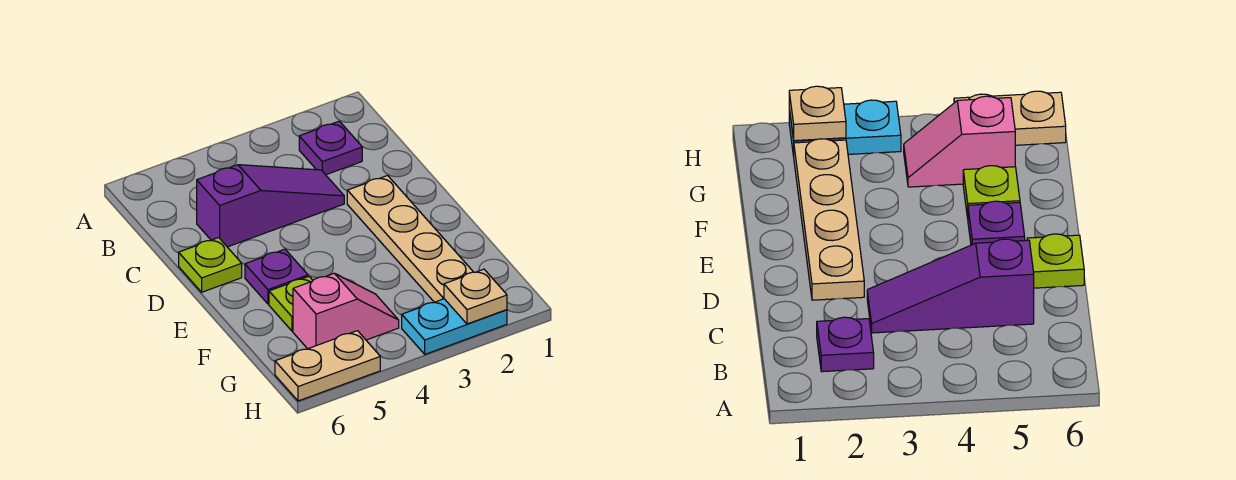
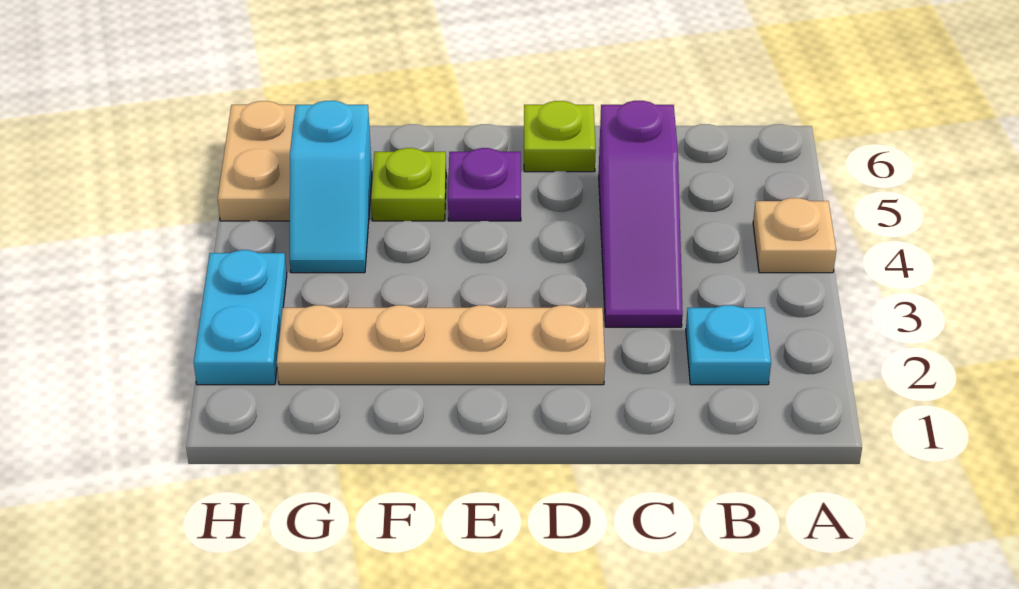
purple plate B2 level 1 -> cyan plate B2 level 1
pink slope G4:G5 level 1 top 5 -> cyan slope G4:G5 level 1 top 5
tan plate H2 level 2 -> tan plate A4 level 1

